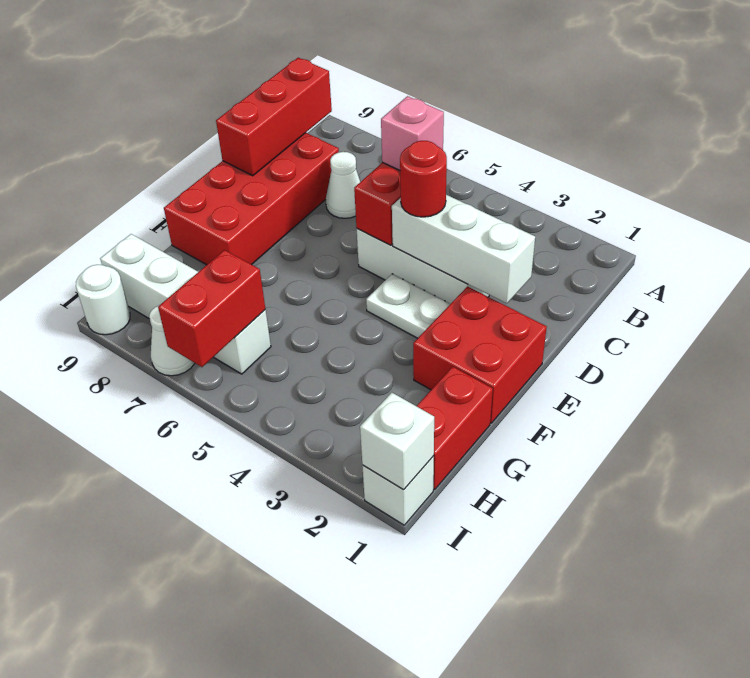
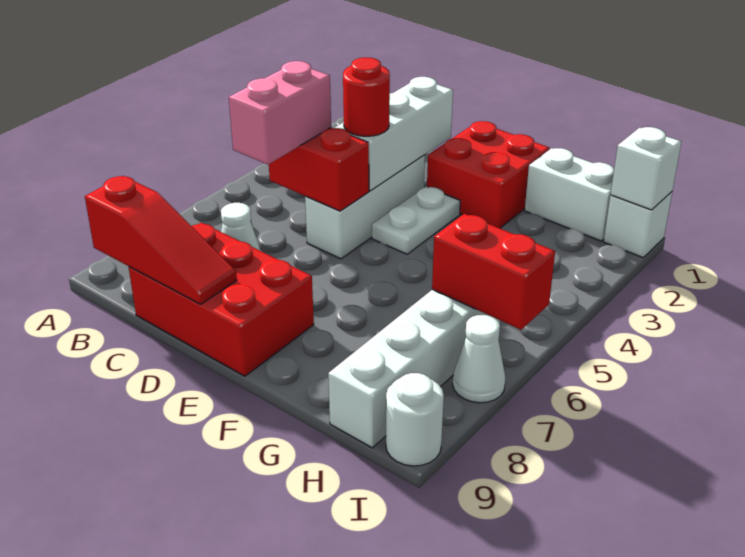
red brick B9:D9 level 2 -> red slope B9:D9 level 2 top B
pink brick C5 level 3 -> pink brick C5:C6 level 3
red brick C8:F9 level 1 -> red brick C8:E9 level 1
red brick G1:H1 level 1 -> white brick G1:H1 level 1

